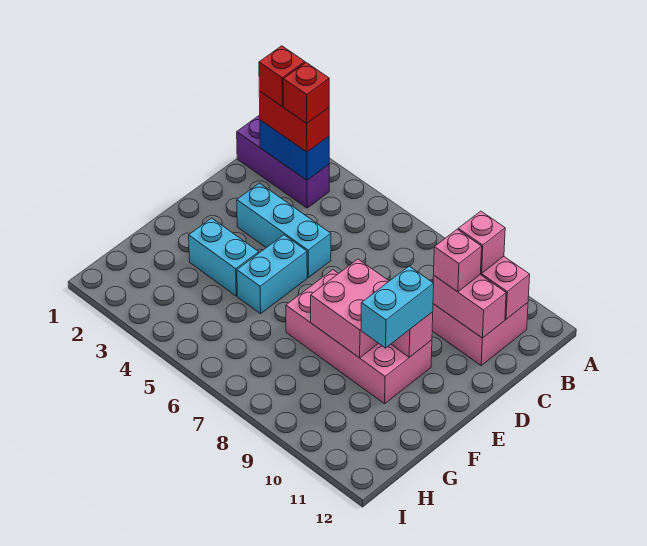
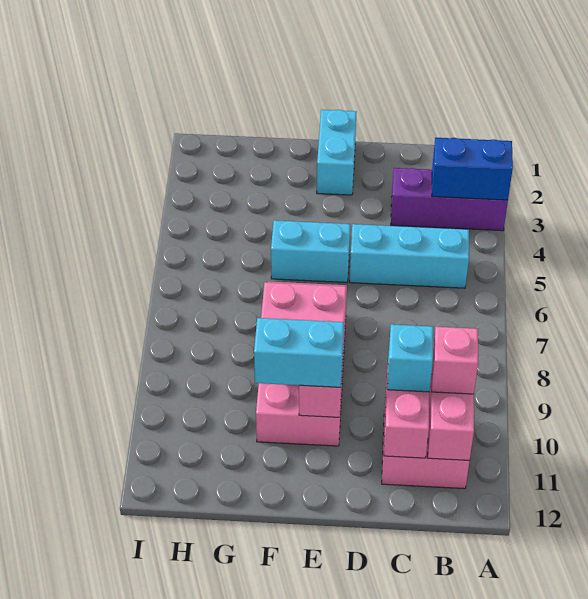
purple brick B1:B3 level 1 -> purple brick A3:C3 level 1
blue brick B2:B3 level 2 -> blue brick A3:B3 level 2
red brick B2:B3 level 3 -> none
red brick B2 level 4 -> none
red brick B3 level 4 -> none
pink brick C10 level 3 -> cyan brick C10 level 3
cyan brick D3:D5 level 1 -> cyan brick B5:D5 level 1
cyan brick F3:F4 level 1 -> cyan brick E1:E2 level 1

